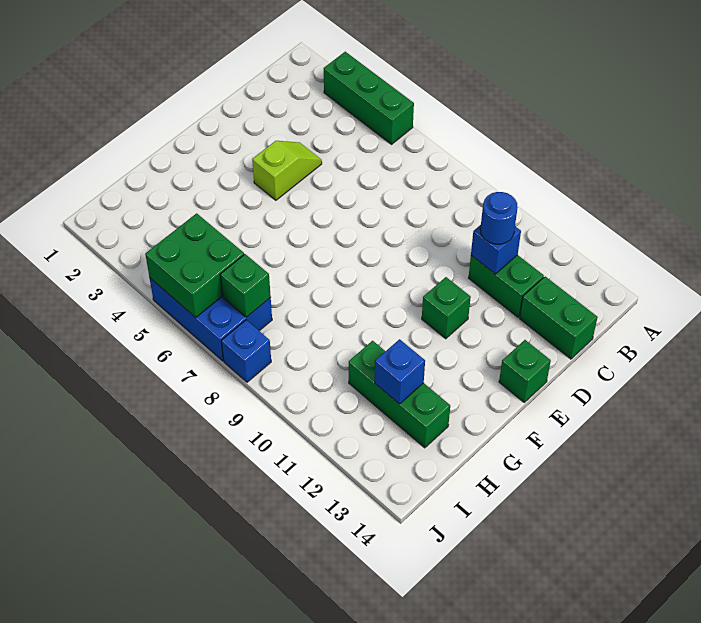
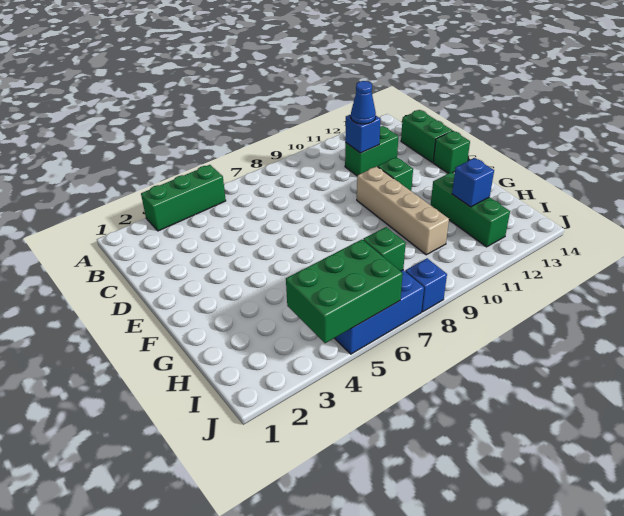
blue round brick C11 level 3 -> blue cone C11 level 3
green brick C13:C14 level 1 -> green brick C14:D14 level 1
lime slope D4:E4 level 1 top E -> none
none -> tan brick E10:H10 level 1
green brick H11:H13 level 1 -> green brick G12:I12 level 1
green brick I5:J6 level 2 -> green brick I4:J6 level 2

